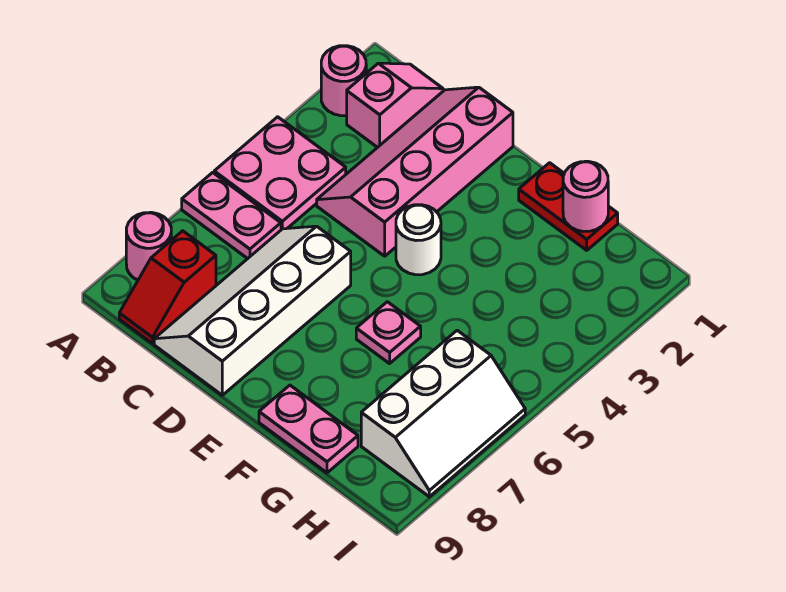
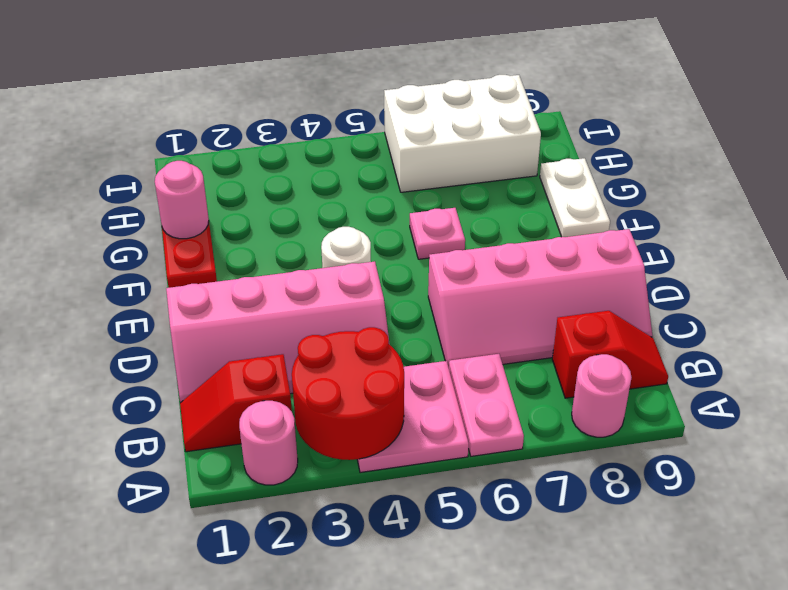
none -> red round brick A3:B4 level 2
pink slope B1:B2 level 1 top 2 -> red slope B1:B2 level 1 top 2
white slope C6:D9 level 1 top D -> pink slope C6:D9 level 1 top D
pink plate F9:G9 level 1 -> white plate F9:G9 level 1
white slope H6:I8 level 1 top H -> white brick H6:I8 level 1

